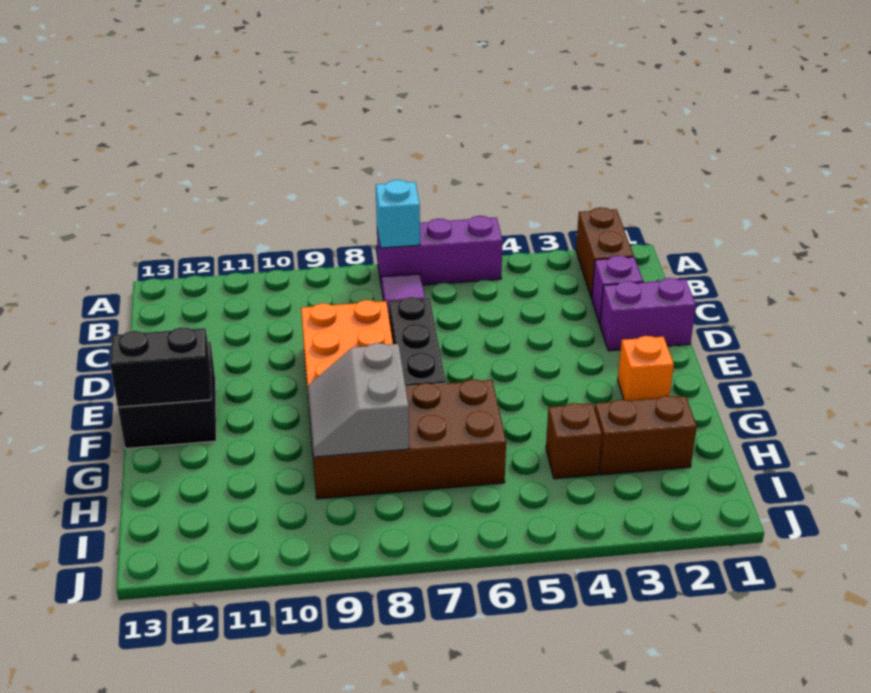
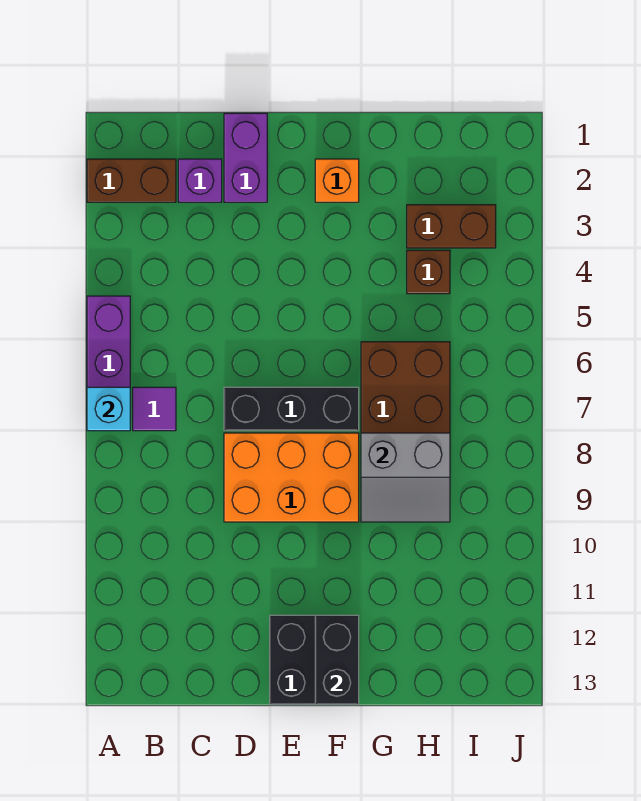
brown brick H2:H3 level 1 -> brown brick H3:I3 level 1

